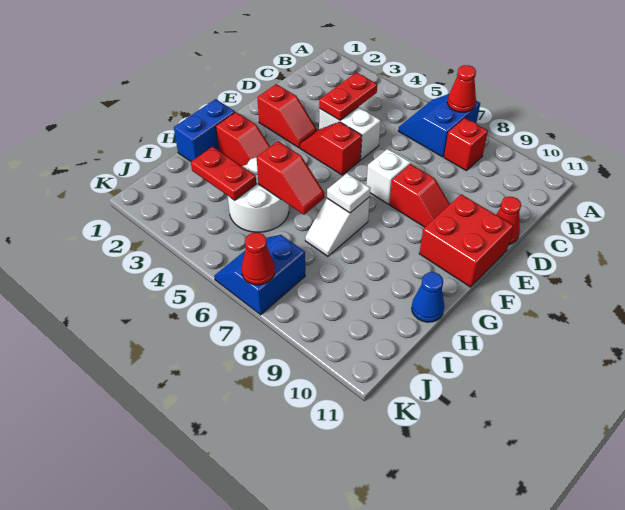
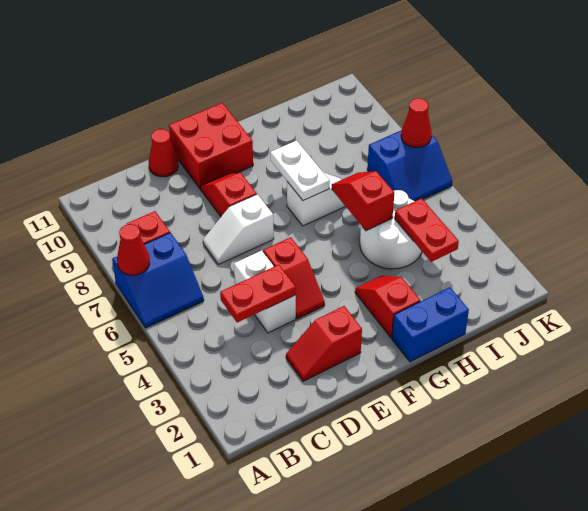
red slope E2:E3 level 1 top 2 -> red slope D2:E2 level 1 top E
white plate G7 level 2 -> white plate G7:G8 level 2
blue cone H11 level 1 -> none

